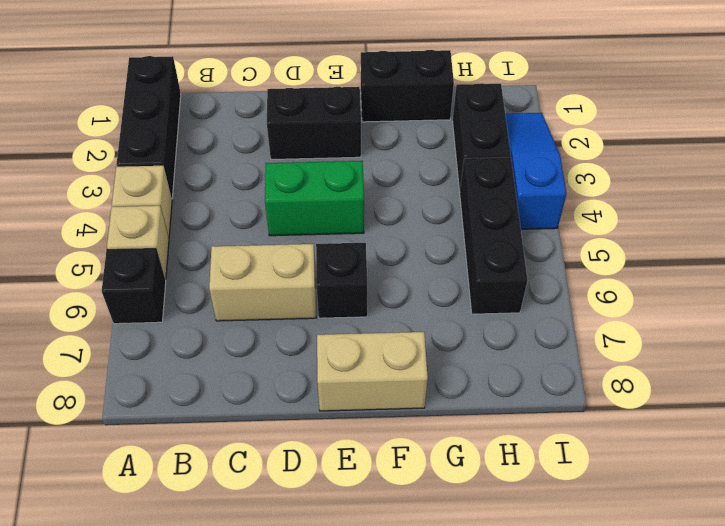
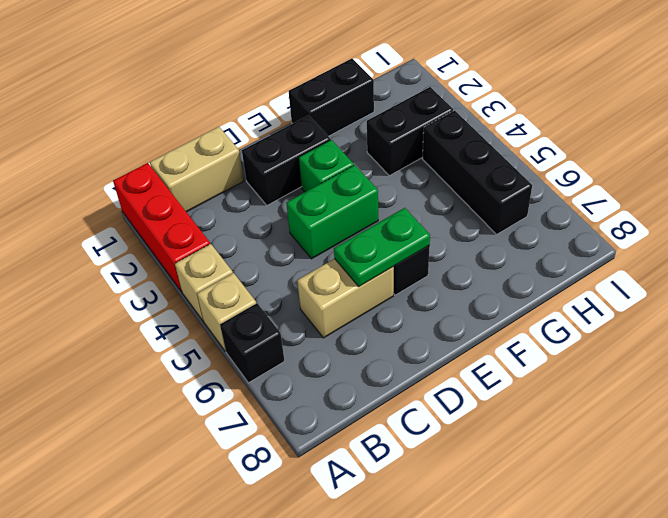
black brick A1:A3 level 1 -> red brick A1:A3 level 1
none -> green plate D6:E6 level 2
none -> green brick E3 level 1
tan brick E8:F8 level 1 -> tan brick B1:C1 level 1
black brick H2:H3 level 1 -> black brick G3:H3 level 1
blue slope I2:I4 level 1 top 4 -> none

